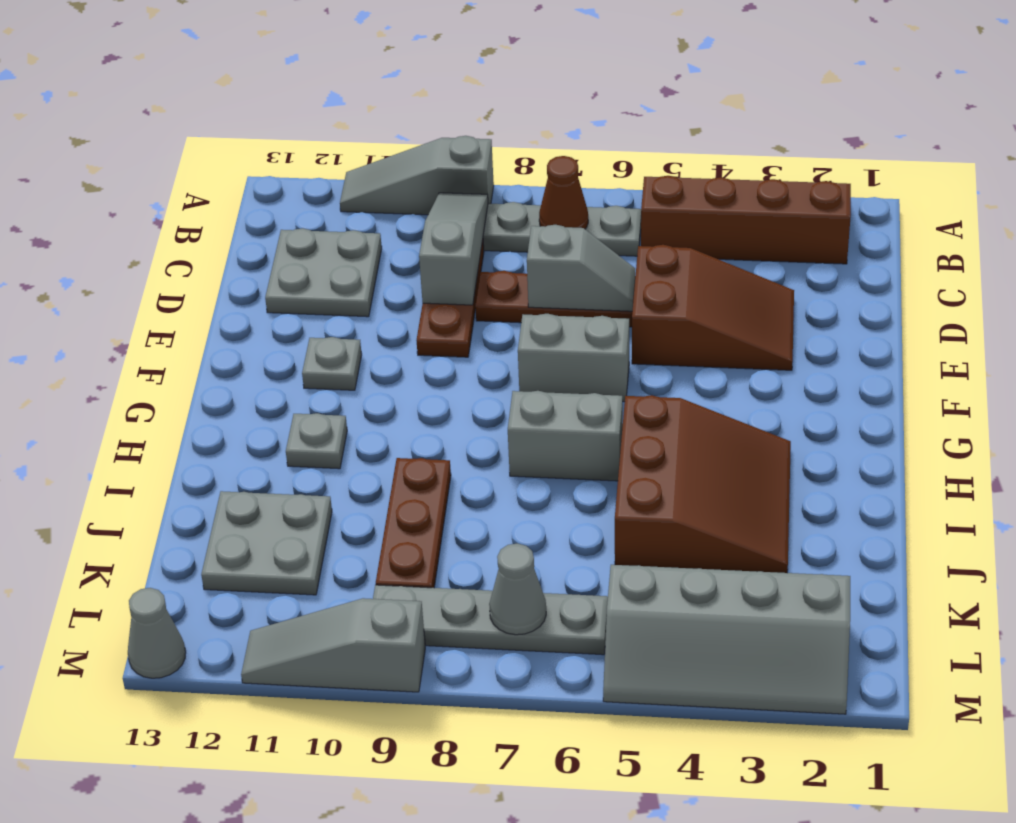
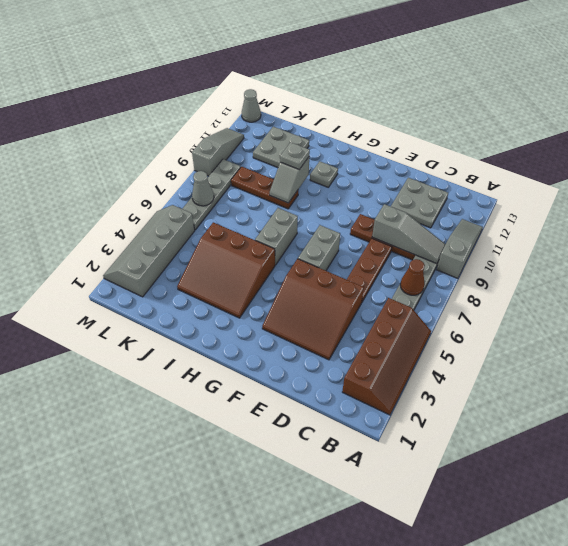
brown slope D3:E5 level 1 top 5 -> brown slope D3:F5 level 1 top 5
grey slope D6:D7 level 2 top 7 -> grey slope I9:I10 level 2 top 10
grey plate F11 level 1 -> grey plate I10 level 3

